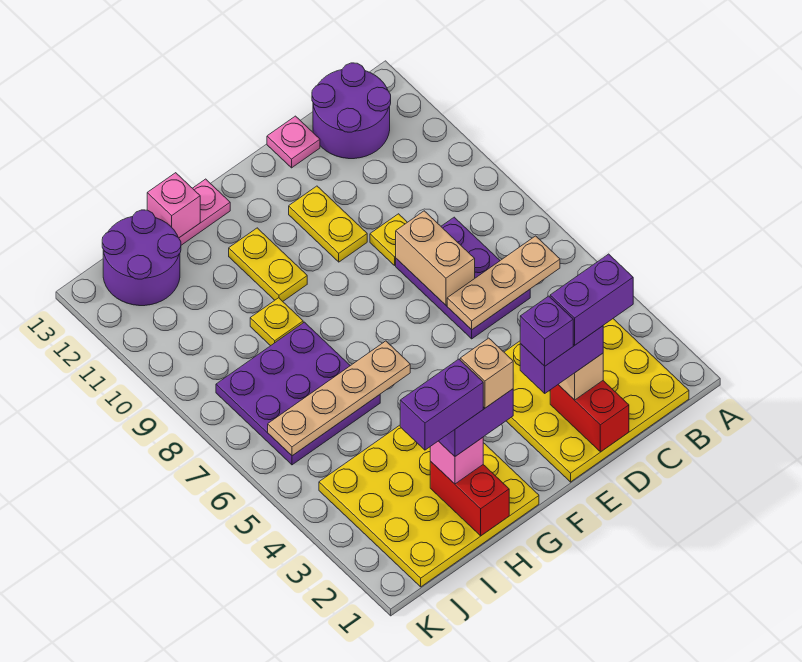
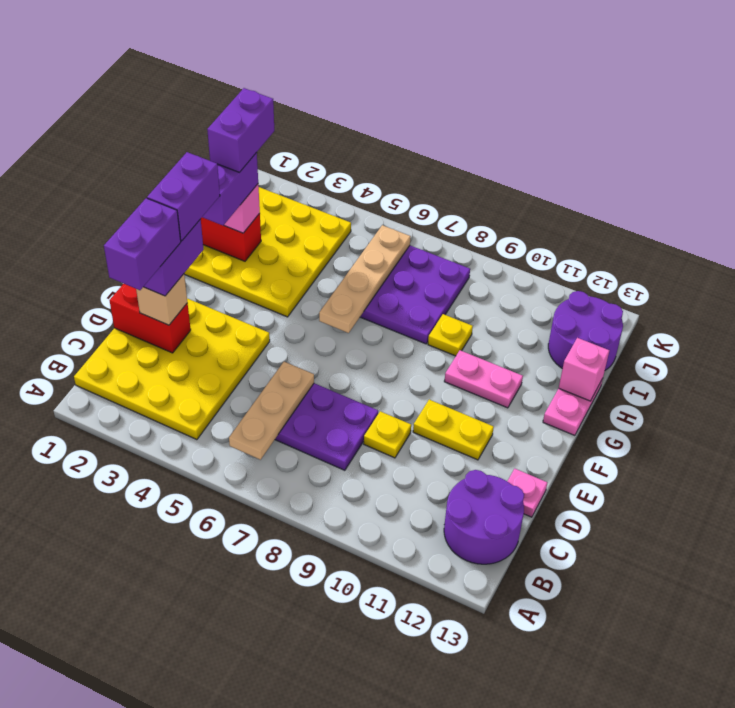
tan brick D7:D8 level 2 -> none
purple brick E2 level 5 -> purple brick E2:F2 level 5
tan brick G2 level 5 -> none
yellow plate G10:G11 level 1 -> pink plate G10:G11 level 1

